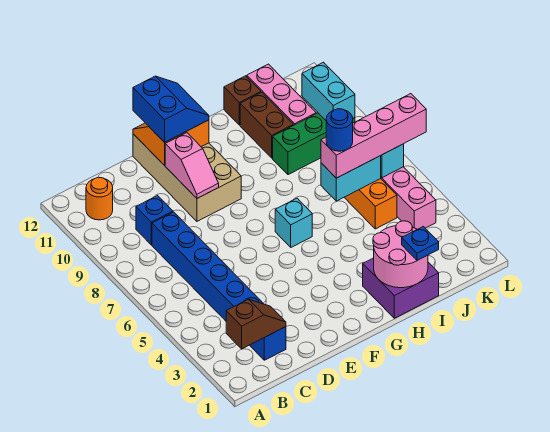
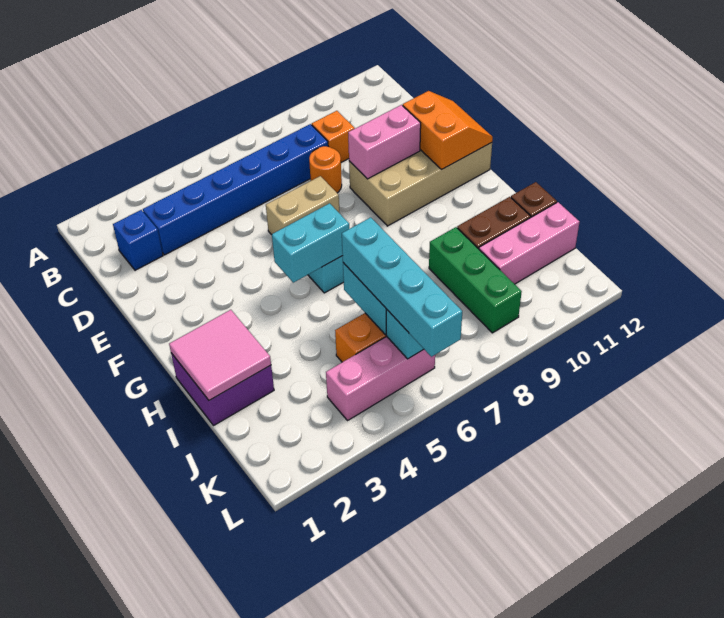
brown slope B2:C2 level 2 top B -> none
orange round brick B11 level 1 -> orange round brick D8 level 1
blue brick C9 level 1 -> orange brick C9 level 1
none -> tan brick E6:E7 level 1
pink slope E9:E10 level 2 top 10 -> pink brick E9:E10 level 2
blue slope E11:F12 level 3 top E -> none
pink round brick H1:I2 level 2 -> pink tile H1:I2 level 2
blue plate I1 level 3 -> none
pink brick I6:L6 level 3 -> cyan brick I6:L6 level 3
blue round brick I6 level 4 -> none
cyan brick K9:K10 level 2 -> cyan brick G5:G6 level 2

